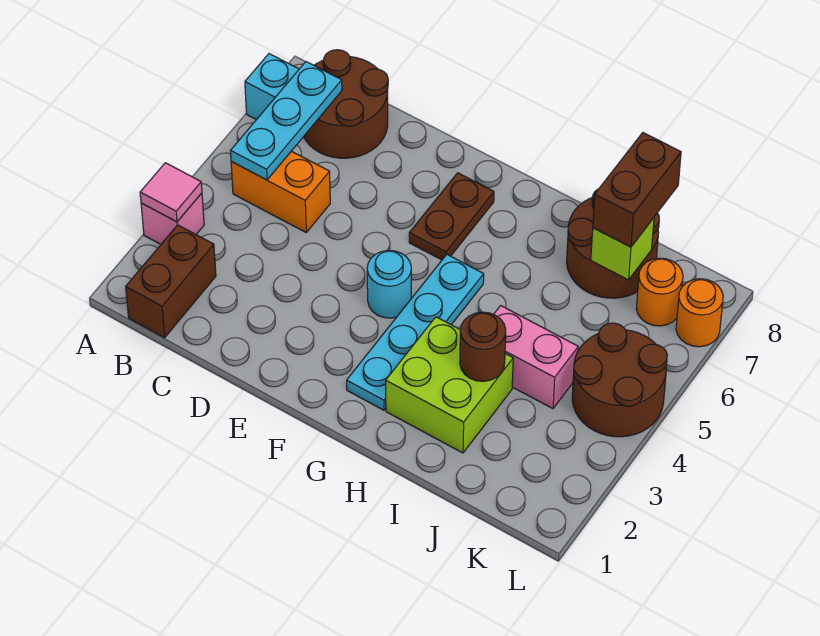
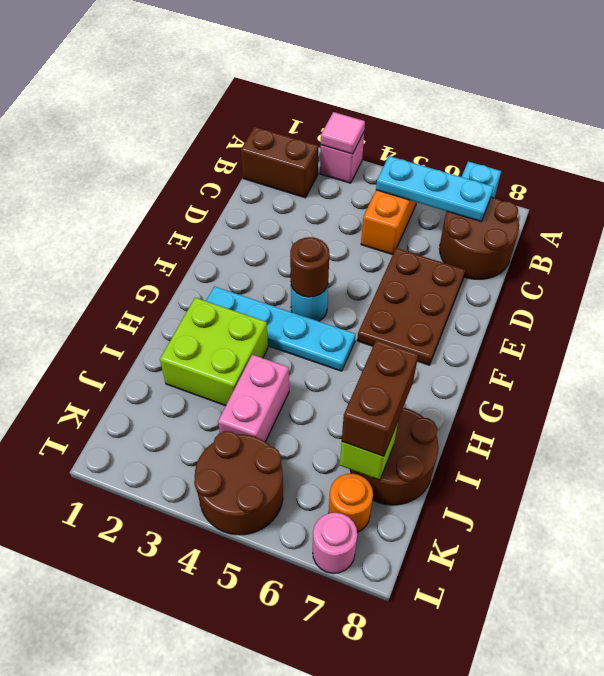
brown plate F6:F7 level 1 -> brown plate D6:F7 level 1
brown round brick I3 level 2 -> brown round brick F4 level 2
brown brick J7:J8 level 3 -> brown brick I7:J7 level 3
orange round brick L7 level 1 -> pink round brick L7 level 1

